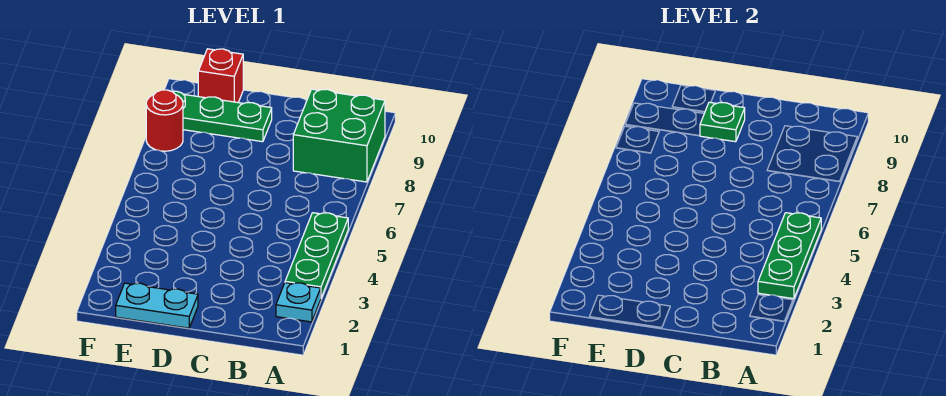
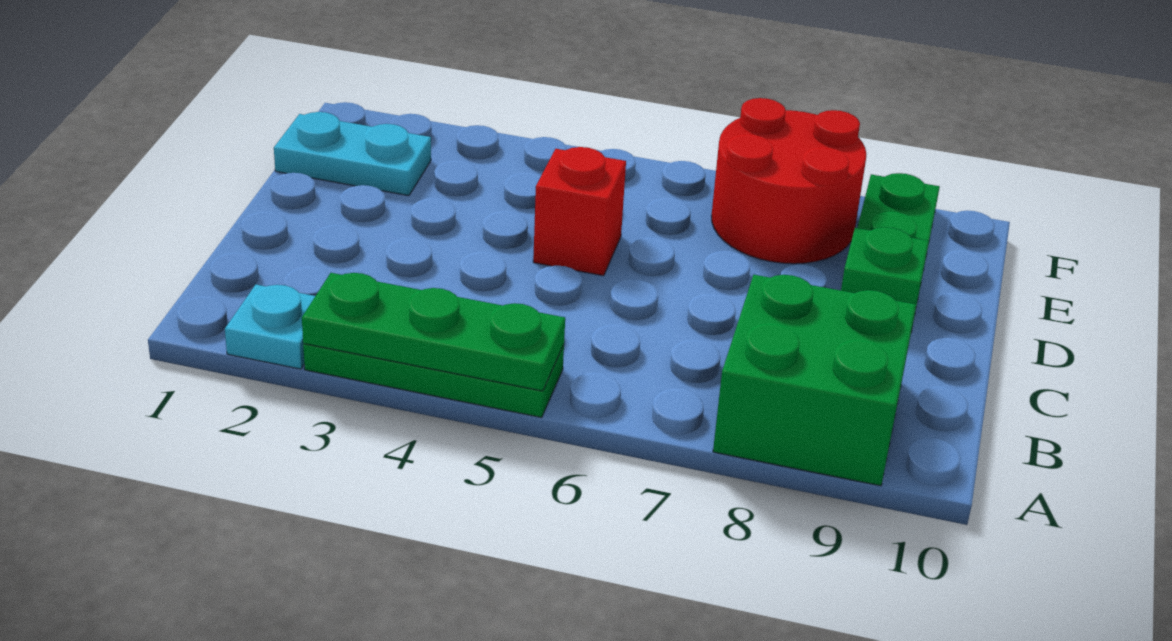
cyan plate D1:E1 level 1 -> cyan plate E1:E2 level 1
red brick E10 level 1 -> red brick D5 level 1
red round brick F8 level 1 -> red round brick E7:F8 level 1

